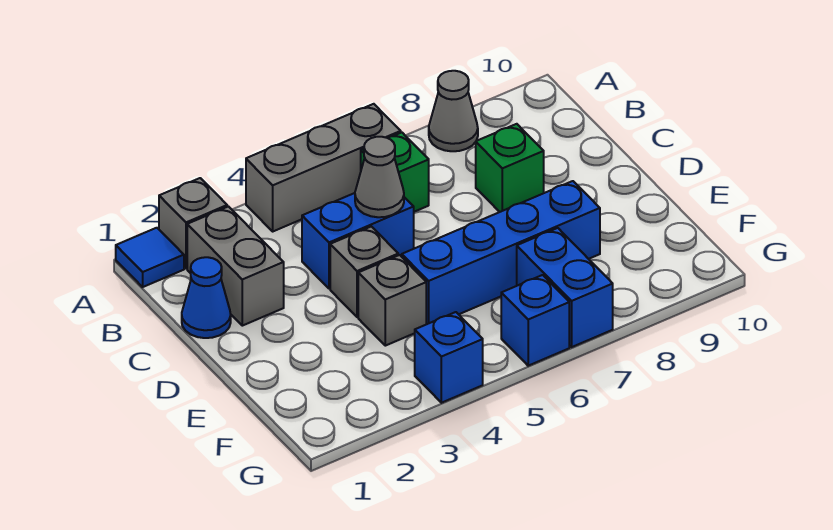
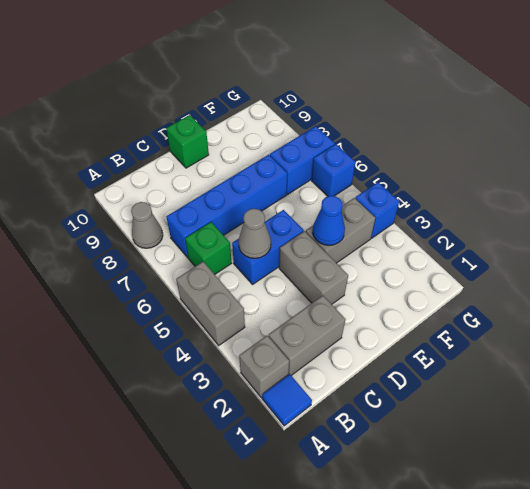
grey brick A4:A6 level 1 -> grey brick A4:A5 level 1
blue cone C1 level 1 -> blue cone E4 level 2
blue brick C4:C5 level 1 -> blue brick C5:D5 level 1
green brick C8 level 1 -> green brick D10 level 1
grey brick D4 level 1 -> grey brick D3:D4 level 1
grey brick E4 level 1 -> grey brick E4:F4 level 1
blue brick E5:E8 level 1 -> blue brick B7:E7 level 1

